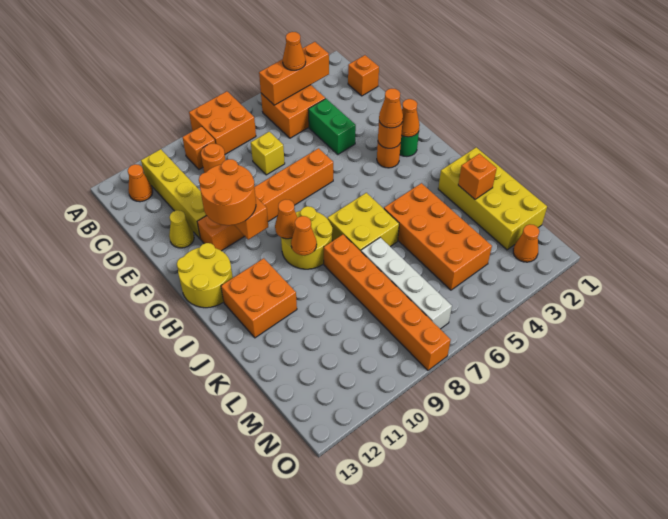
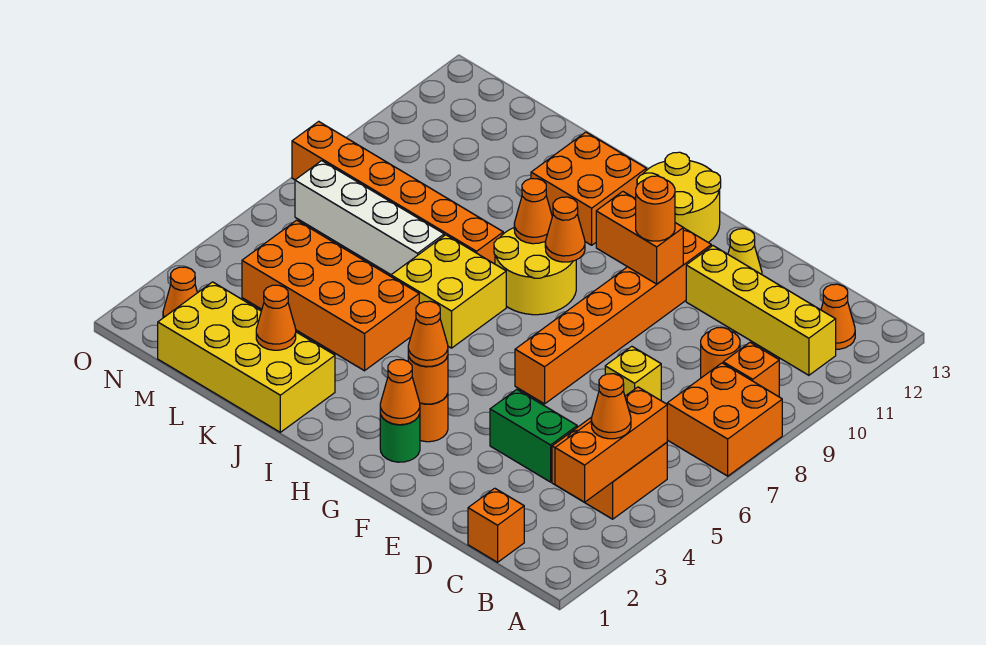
orange round brick F10:G11 level 3 -> orange round brick F10 level 3
orange brick K2 level 2 -> orange cone K2 level 2

